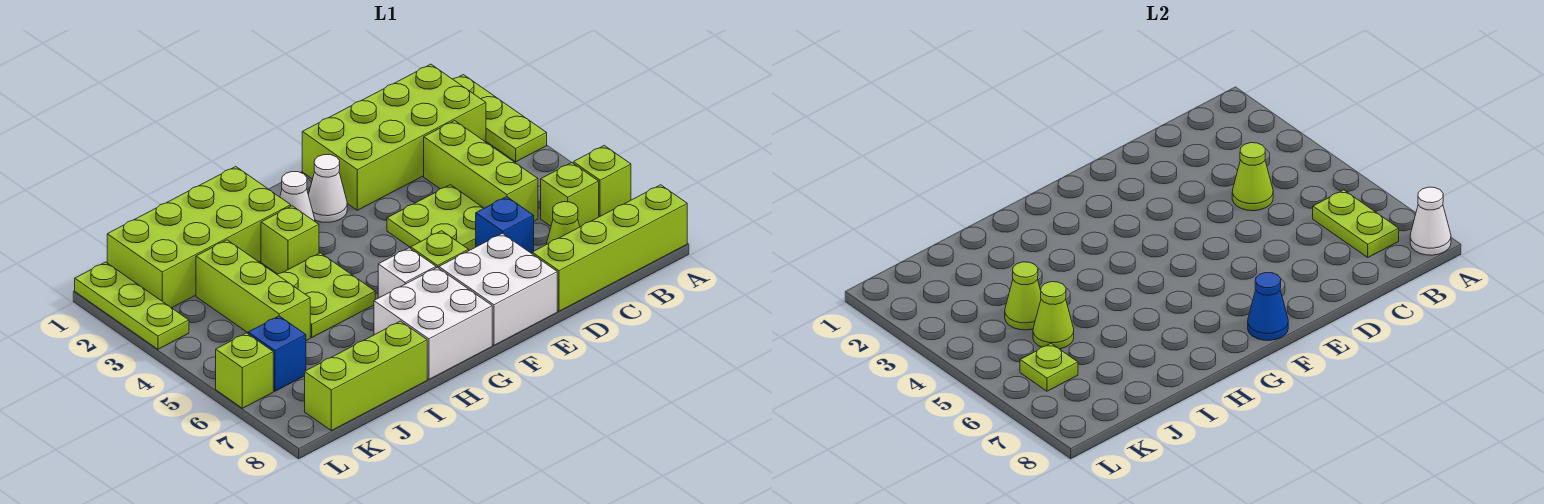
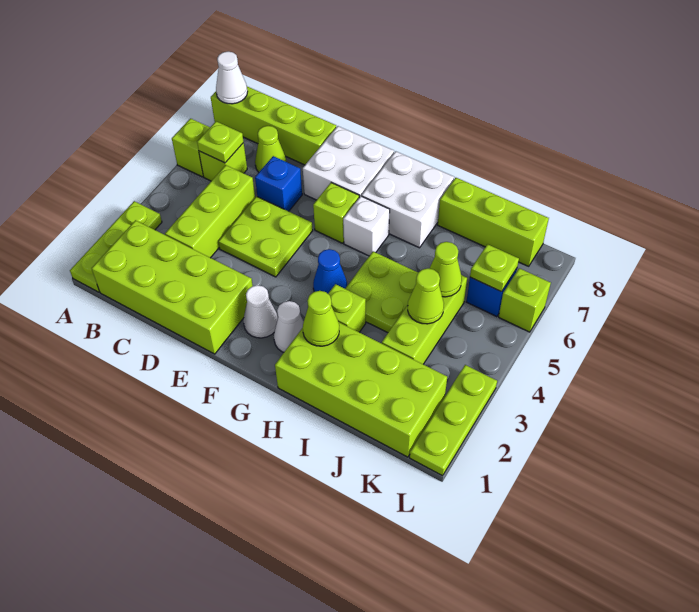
lime plate B6:B7 level 2 -> lime plate B6 level 2
lime cone C4 level 2 -> lime cone H2 level 2
blue cone F8 level 2 -> blue cone G4 level 1

